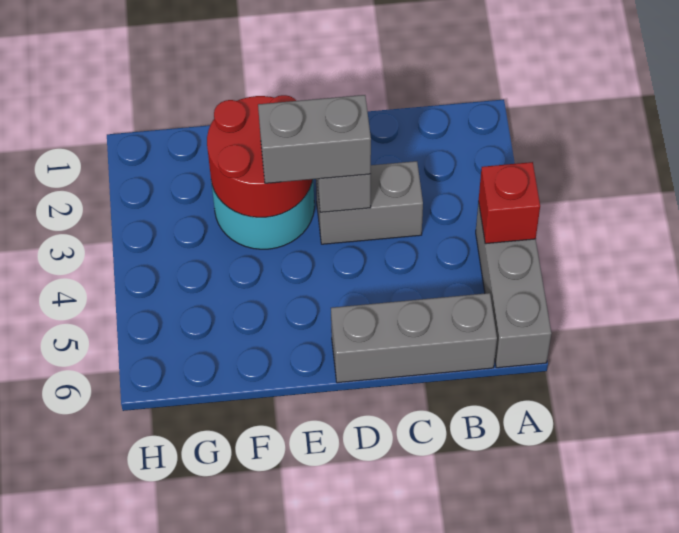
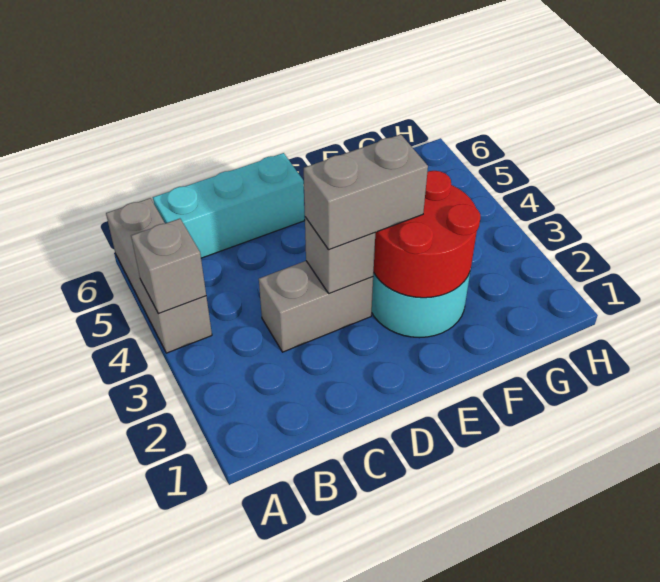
red brick A4 level 2 -> grey brick A4 level 2
grey brick B6:D6 level 1 -> cyan brick B6:D6 level 1

